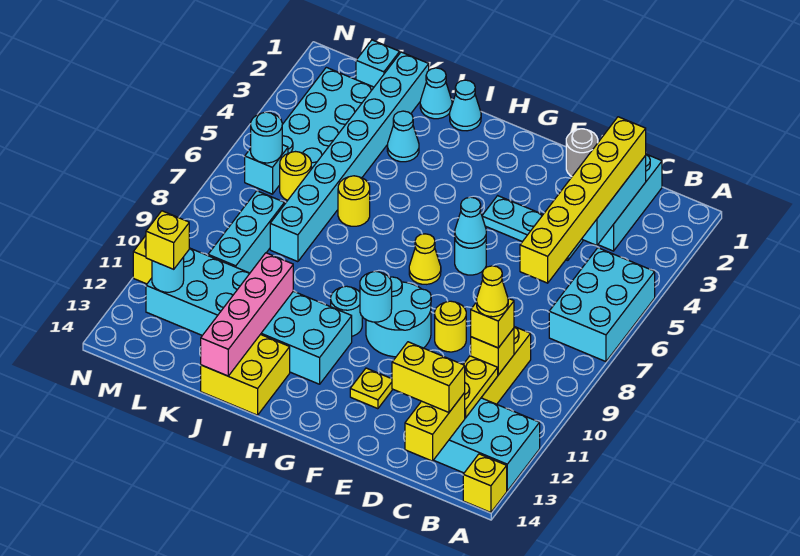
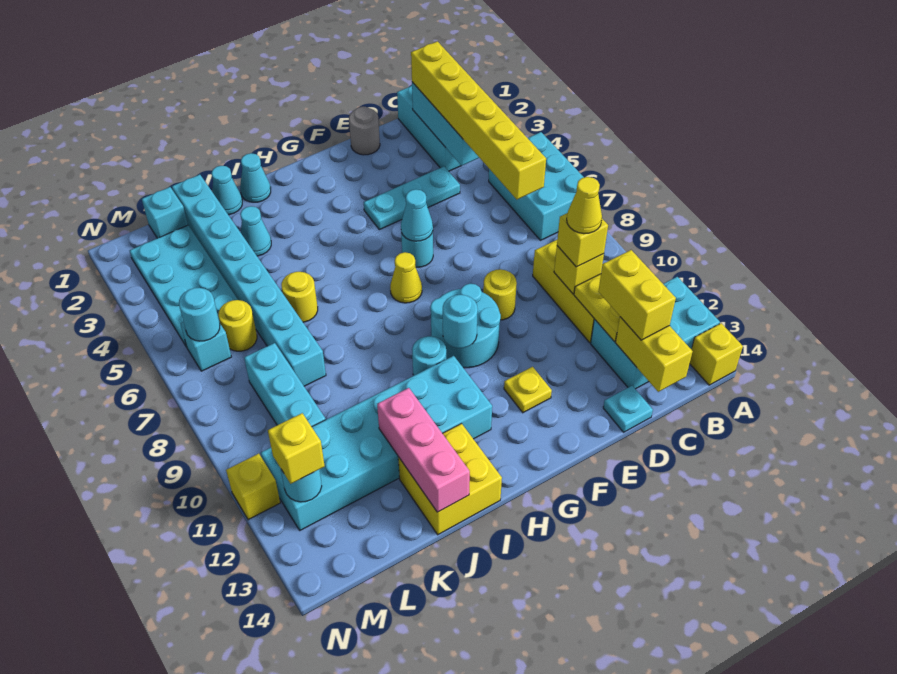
yellow brick C13:D13 level 3 -> yellow brick C12:C13 level 3
none -> cyan plate D14 level 1
pink brick J11:J14 level 2 -> pink brick J12:J14 level 2

